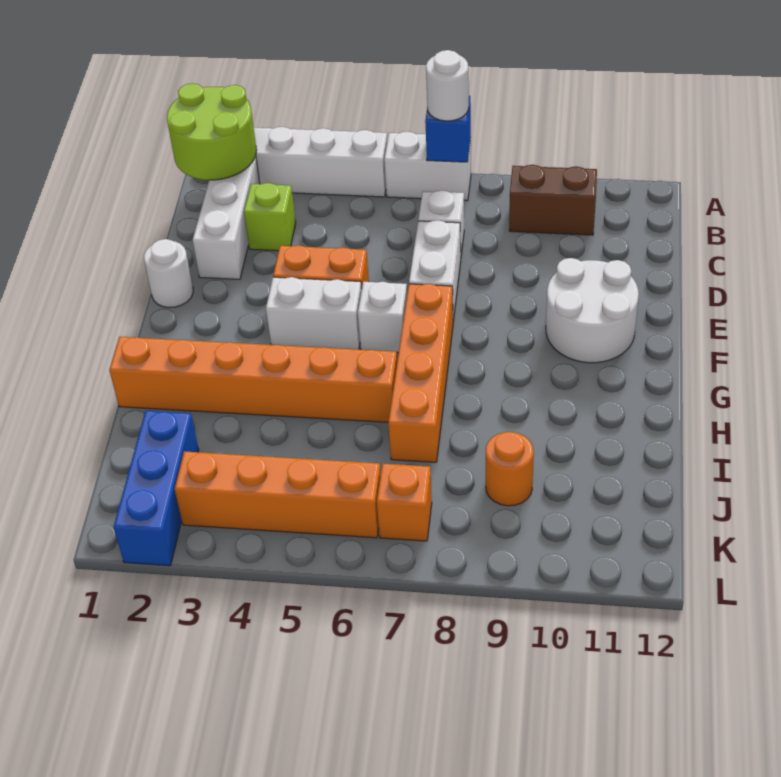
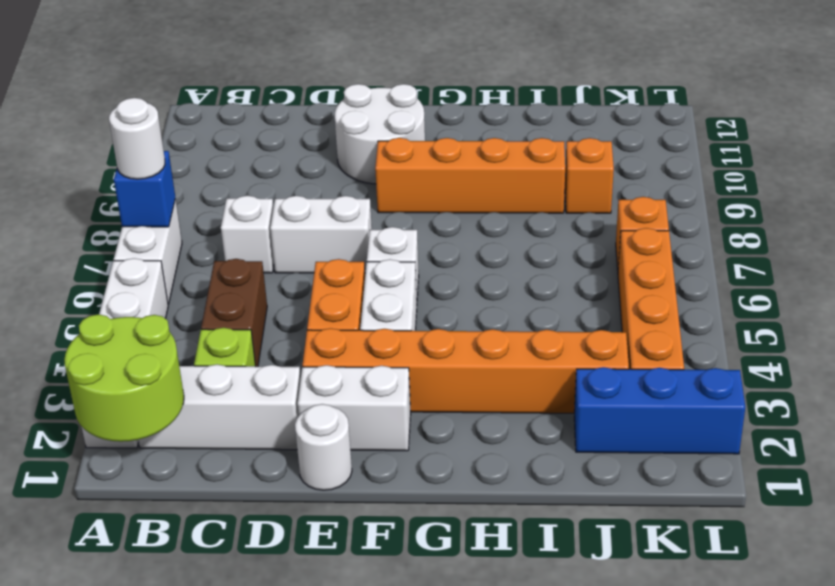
brown brick B9:B10 level 1 -> brown brick C4:C5 level 1
none -> white brick E2:F2 level 1
orange brick F7:I7 level 1 -> orange brick F9:I9 level 1
orange brick H1:H6 level 1 -> orange brick E3:J3 level 1
orange round brick J9 level 1 -> orange brick J9 level 1

